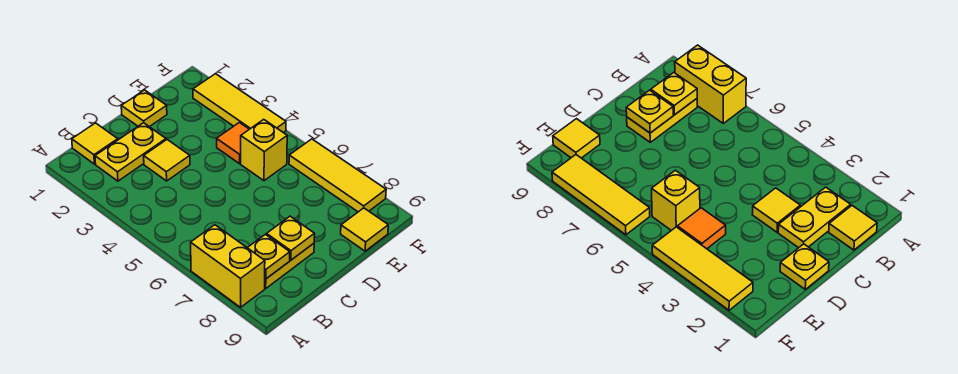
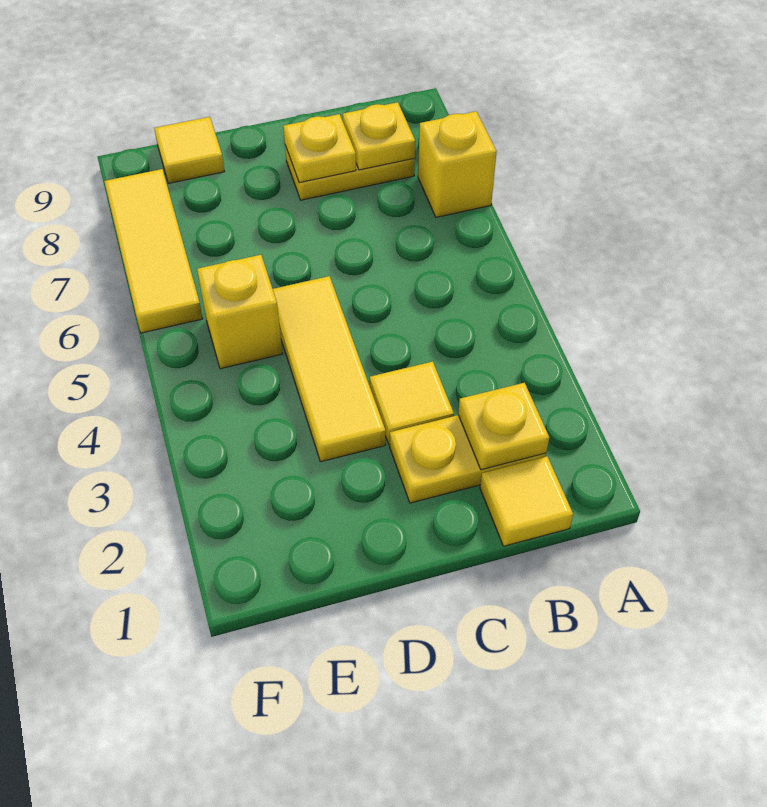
yellow brick A7:A8 level 1 -> yellow brick A7 level 1
yellow plate D1 level 1 -> yellow plate B2 level 2
orange tile E4 level 1 -> none
yellow tile F2:F4 level 1 -> yellow tile D3:D5 level 1

